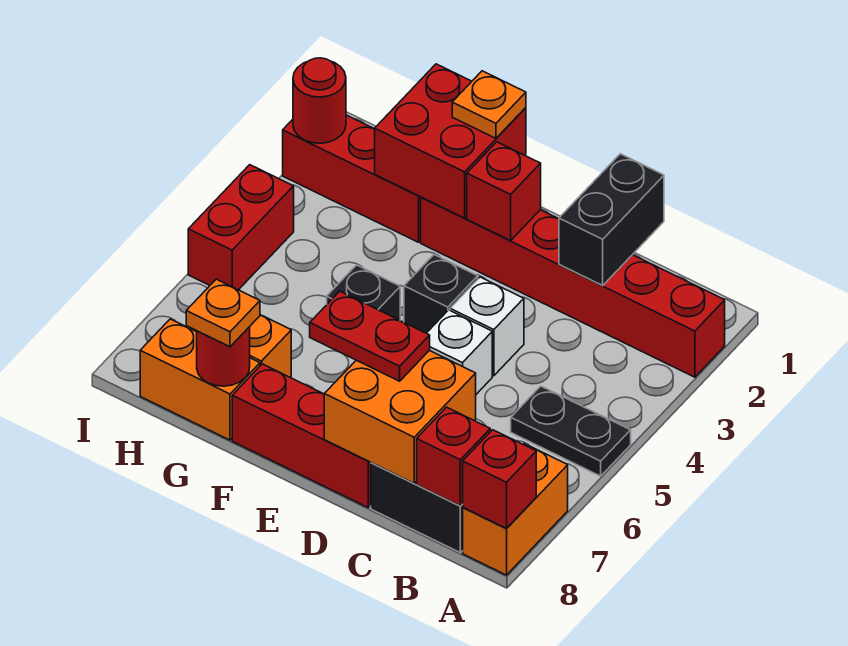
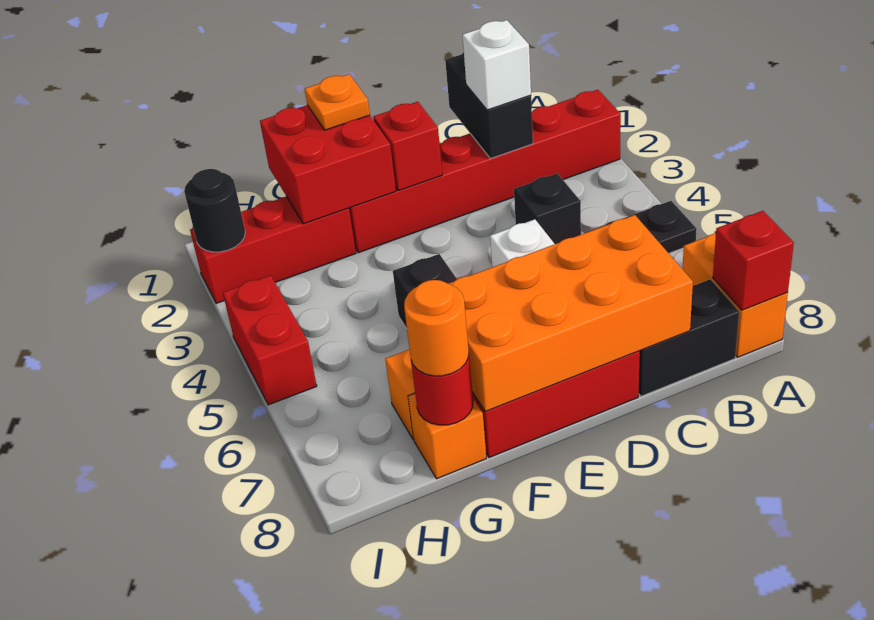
red brick B8 level 2 -> none
orange brick C7:D8 level 2 -> orange brick C7:F8 level 2
white brick D4 level 1 -> white brick C2 level 3
red plate D7:E7 level 3 -> none
black brick E4 level 1 -> black brick C4 level 1
orange brick G8:H8 level 1 -> orange brick G8 level 1
orange plate G8 level 3 -> orange round brick G8 level 3
red round brick I2 level 2 -> black round brick I2 level 2

